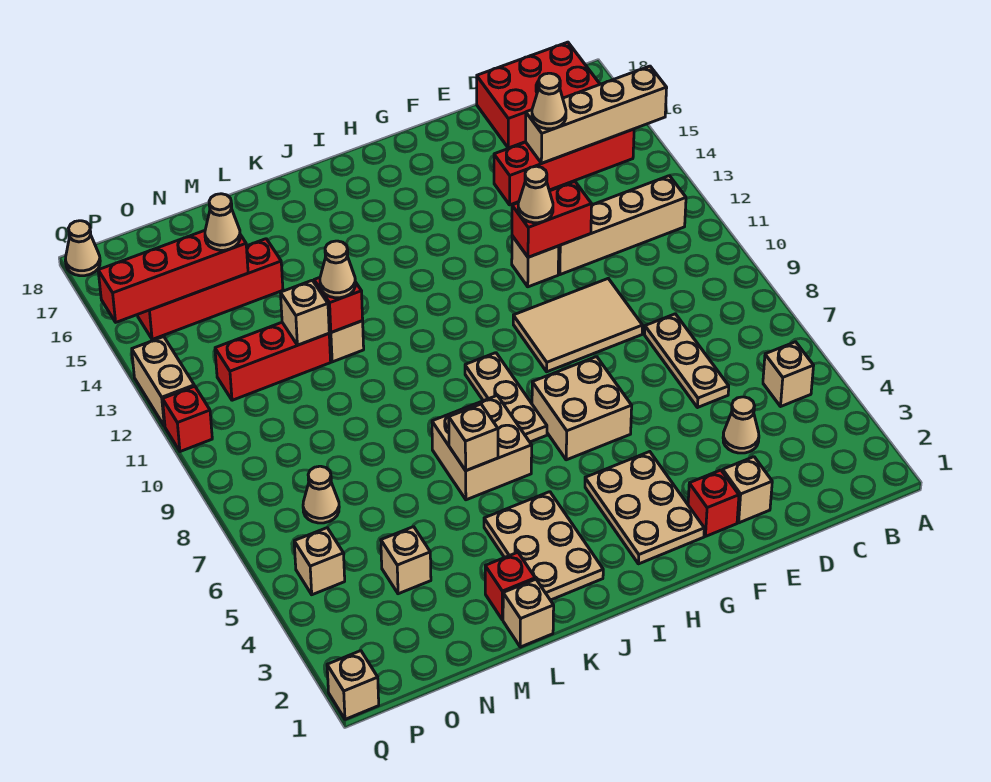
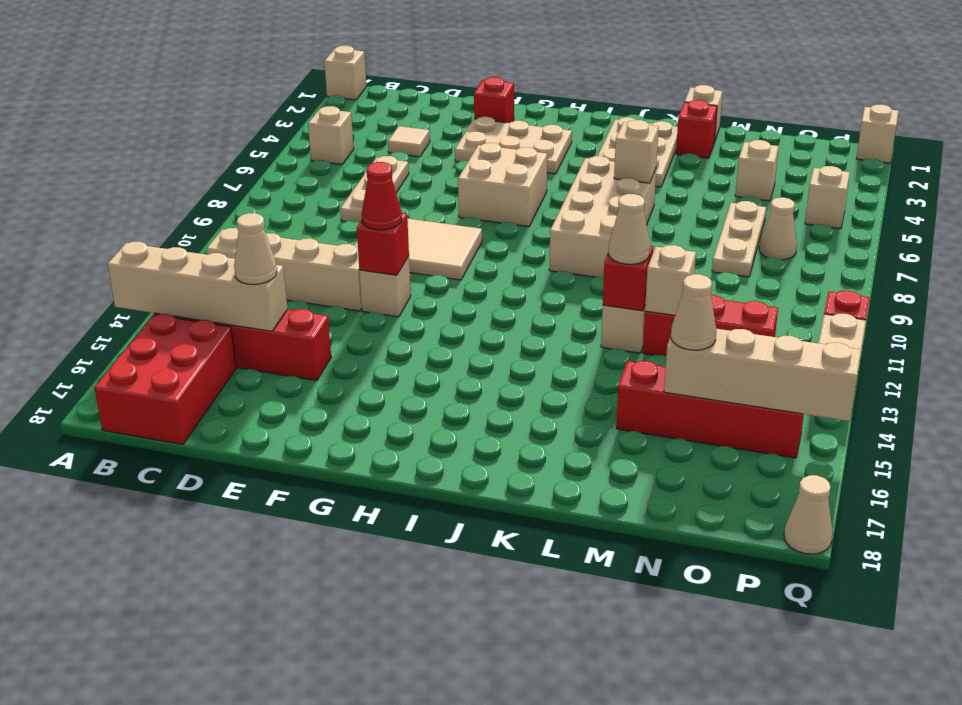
red brick B17:D18 level 1 -> red brick B16:C18 level 1
tan cone D4 level 1 -> tan tile D4 level 1
tan brick E2 level 1 -> tan brick A1 level 1
red brick E12:F12 level 2 -> red brick F12 level 2
tan cone F12 level 3 -> red cone F12 level 3
tan plate G2:H4 level 1 -> tan plate F3:H4 level 1
tan plate I7:I9 level 1 -> tan plate N6:N8 level 1
tan brick J6:K7 level 1 -> tan brick J6:K9 level 1
red brick N15:Q15 level 2 -> tan brick N15:Q15 level 2

